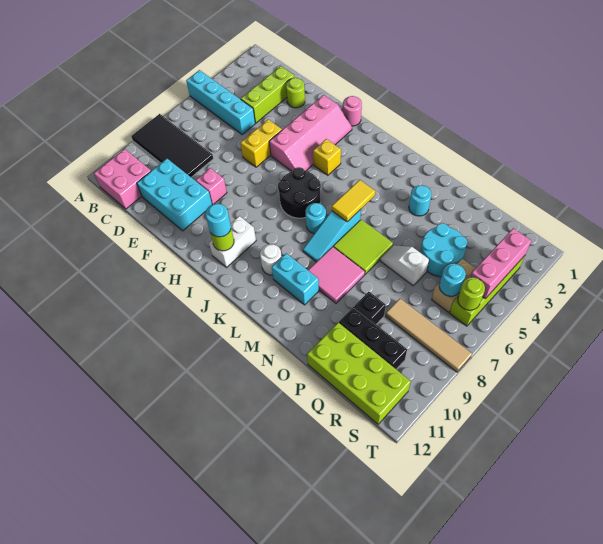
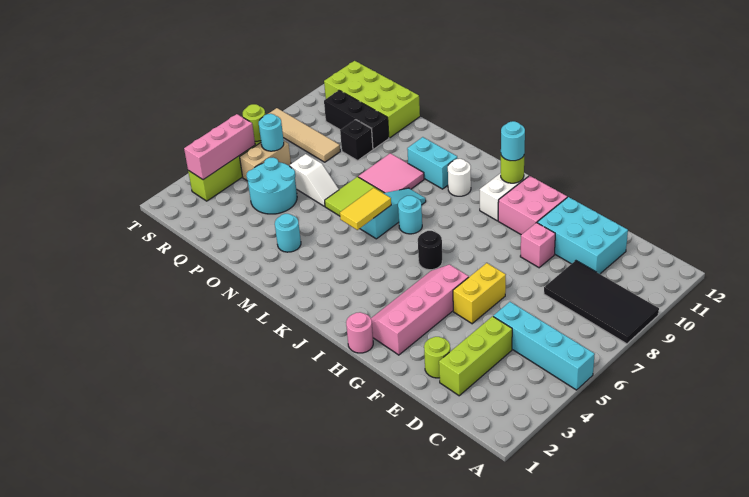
pink brick B11:C12 level 1 -> pink brick G10:H11 level 1
yellow brick I4 level 1 -> none
black round brick I6:J7 level 1 -> black round brick I6 level 1

